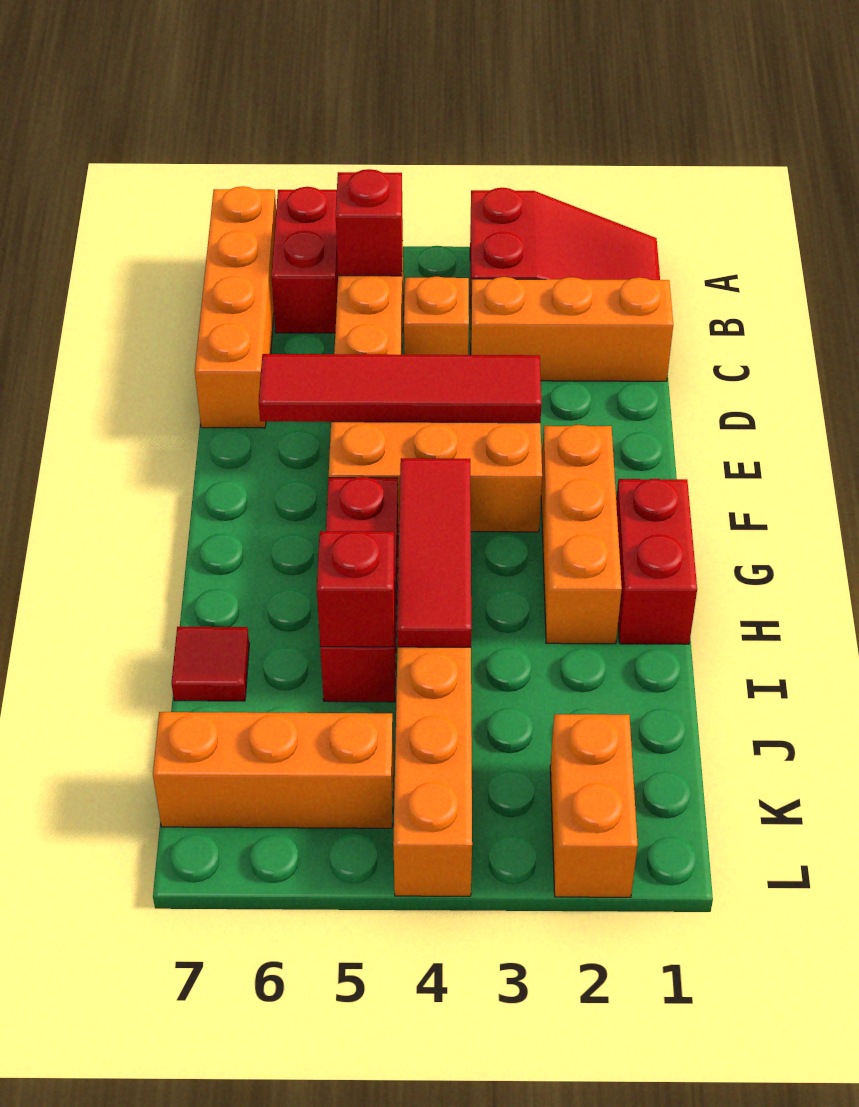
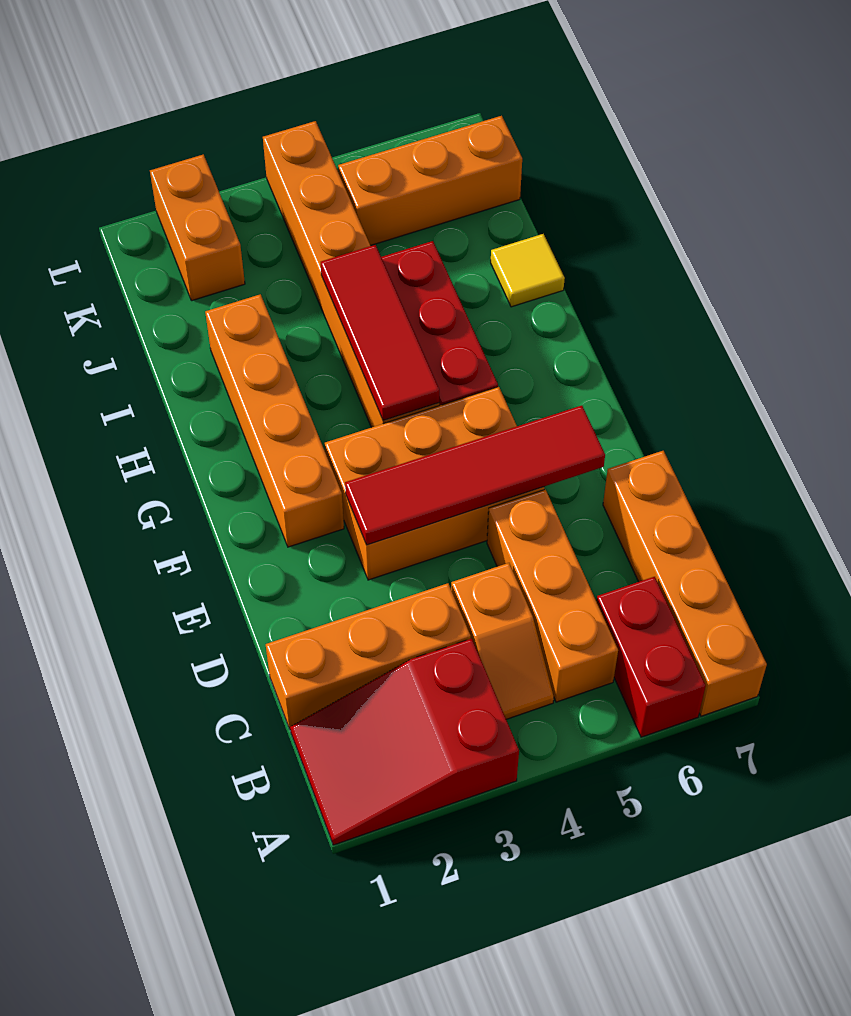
red brick B5 level 2 -> none
orange brick F2:H2 level 1 -> orange brick F2:I2 level 1
red brick G1:H1 level 1 -> none
red brick I5 level 2 -> none
red tile I7 level 1 -> yellow tile I7 level 1

